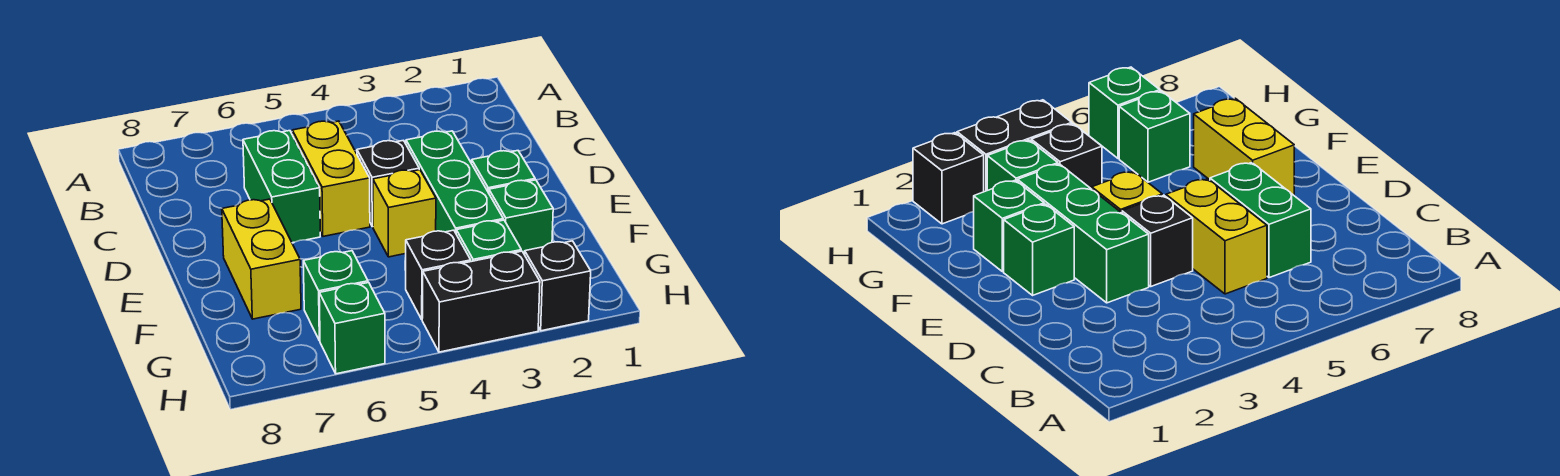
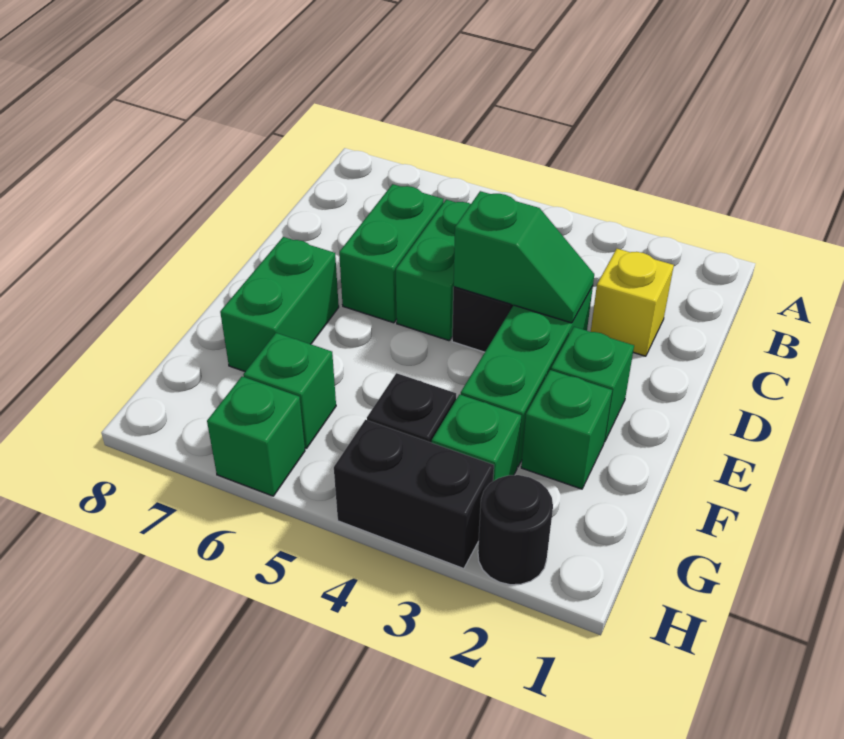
yellow brick C5:D5 level 1 -> green brick C5:D5 level 1
none -> green slope D3:D4 level 2 top 4
yellow brick E4 level 1 -> yellow brick C2 level 1
yellow brick E7:F7 level 1 -> green brick E7:F7 level 1
black brick H2 level 1 -> black round brick H2 level 1

